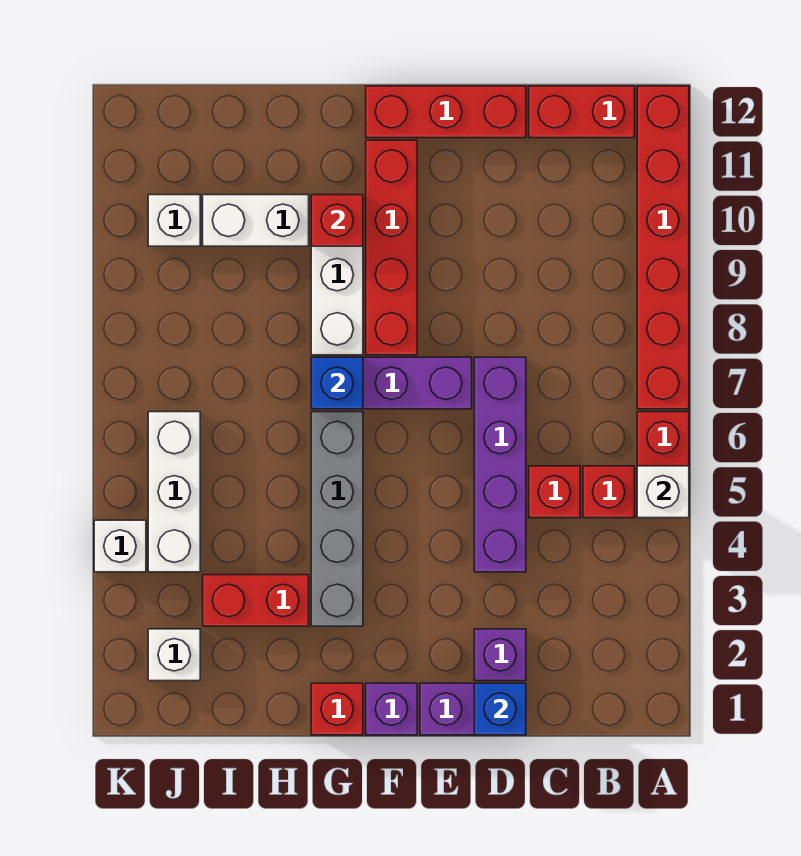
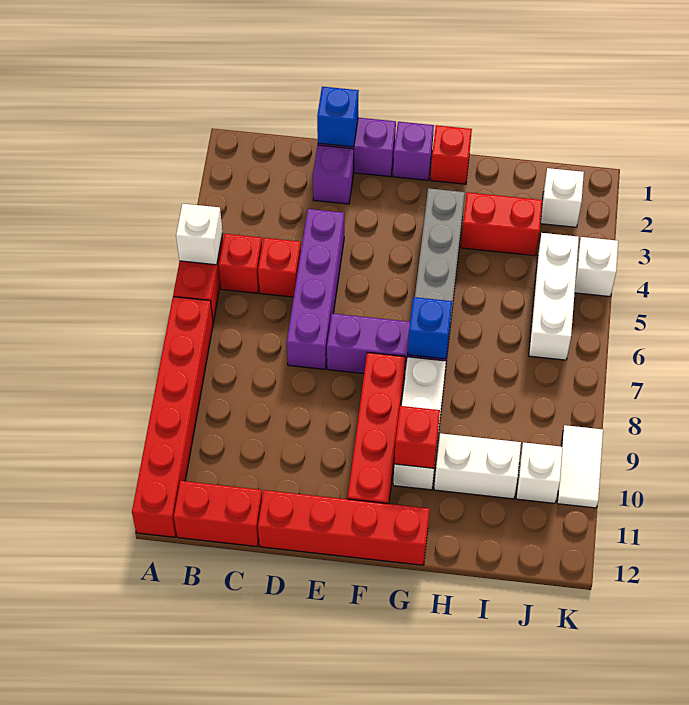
red brick D12:F12 level 1 -> red brick D12:G12 level 1
none -> white tile K9:K10 level 1

